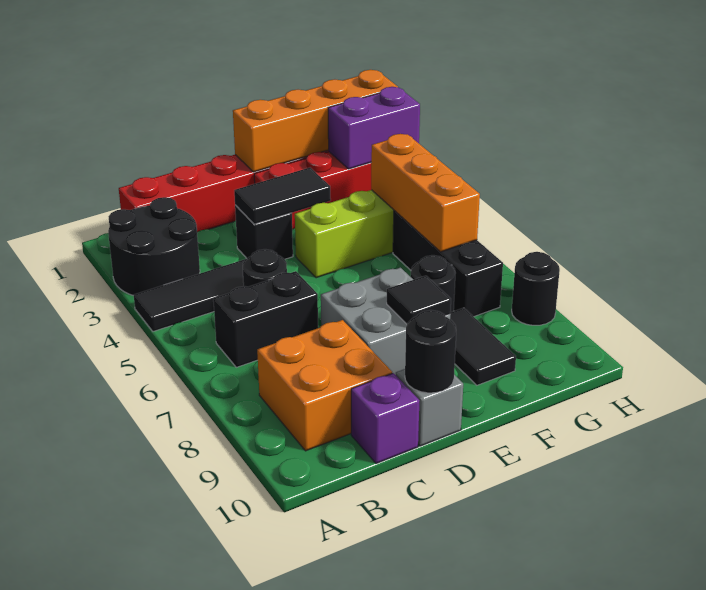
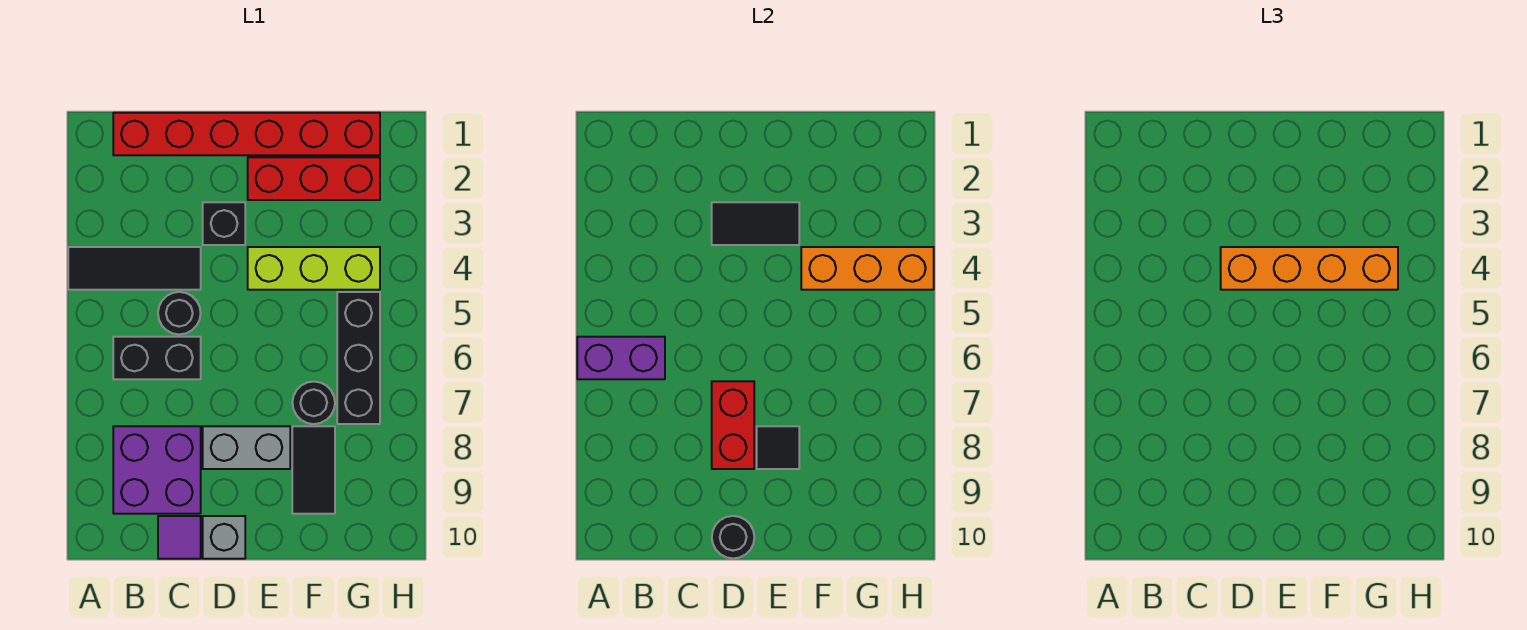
black round brick A2:B3 level 1 -> none
orange brick B8:C9 level 1 -> purple brick B8:C9 level 1
purple brick C10 level 1 -> purple tile C10 level 1
grey brick D7:E8 level 1 -> grey brick D8:E8 level 1
none -> red brick D7:D8 level 2
orange brick E1:H1 level 2 -> orange brick D4:G4 level 3
purple brick G2:H2 level 2 -> purple brick A6:B6 level 2
orange brick G4:G6 level 2 -> orange brick F4:H4 level 2
black round brick H8 level 1 -> none

